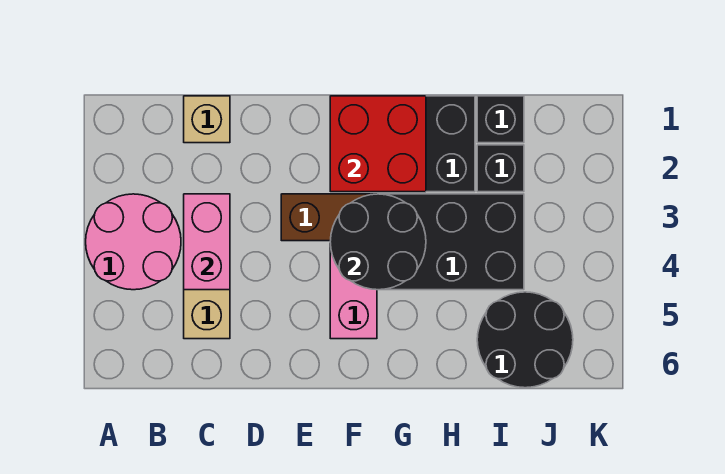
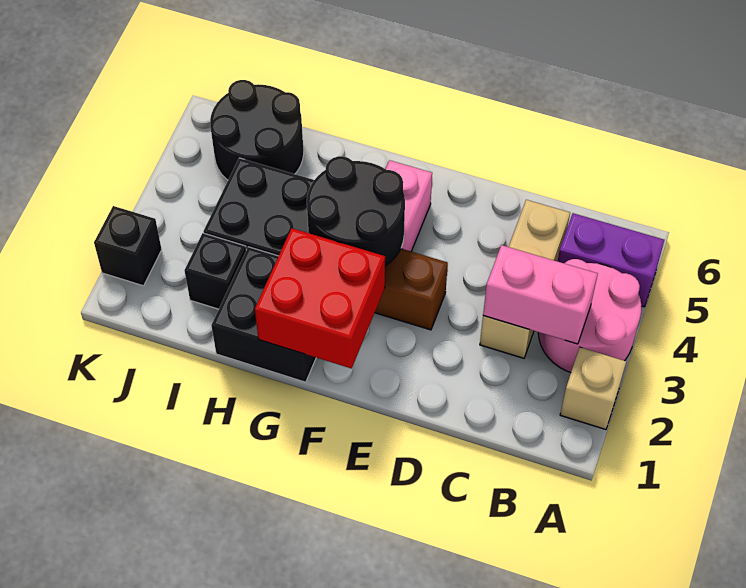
none -> purple brick A5:B5 level 1
tan brick C1 level 1 -> tan brick A2 level 1
pink brick C3:C4 level 2 -> pink brick B3:C3 level 2
black brick I1 level 1 -> black brick K2 level 1

